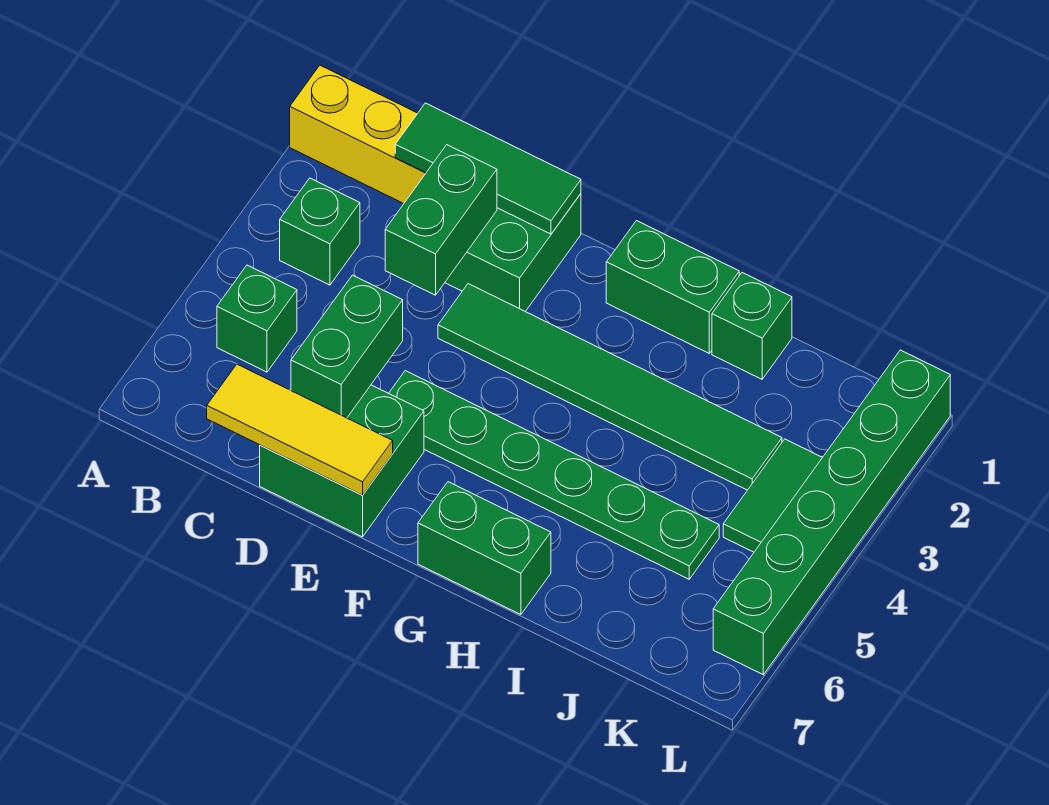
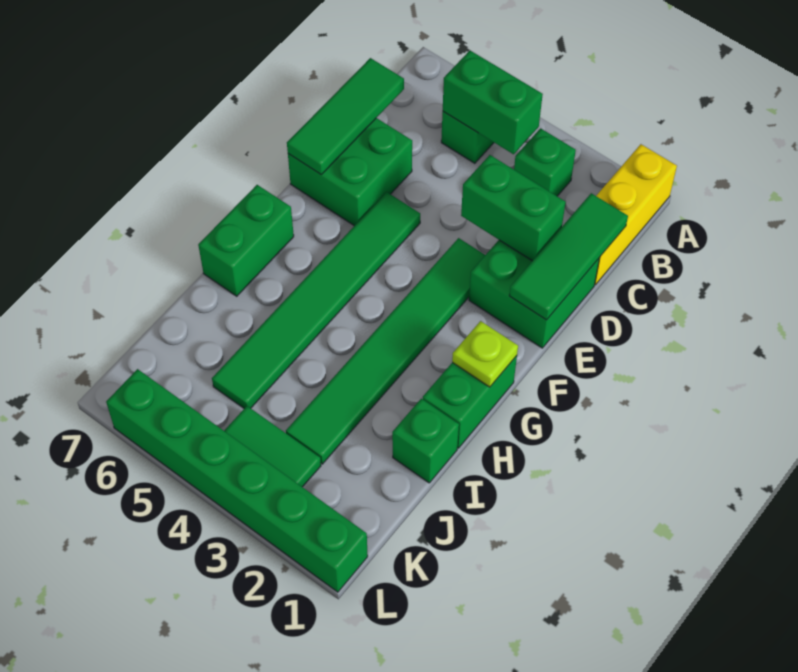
yellow tile C7:E7 level 2 -> green tile C7:E7 level 2
green brick D5:D6 level 2 -> green brick B4:B5 level 2
green plate E5:J5 level 1 -> green tile E5:J5 level 1
none -> lime plate G1 level 2

